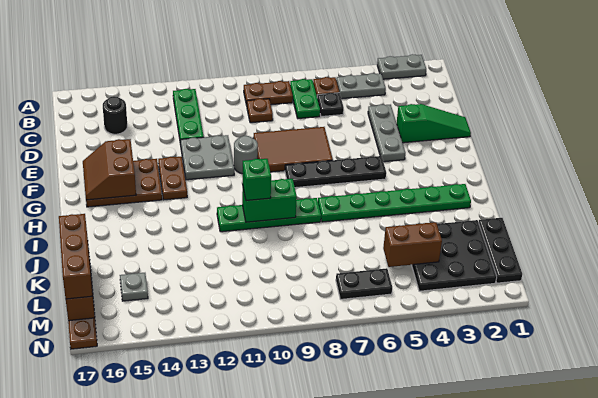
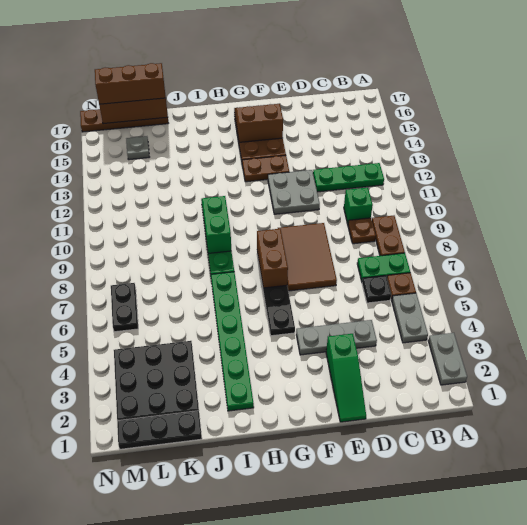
black round brick C15 level 1 -> none
grey round brick F10 level 1 -> none
green brick I10 level 3 -> green brick C10 level 1
brown brick L4:L5 level 2 -> brown brick G7:G8 level 2

